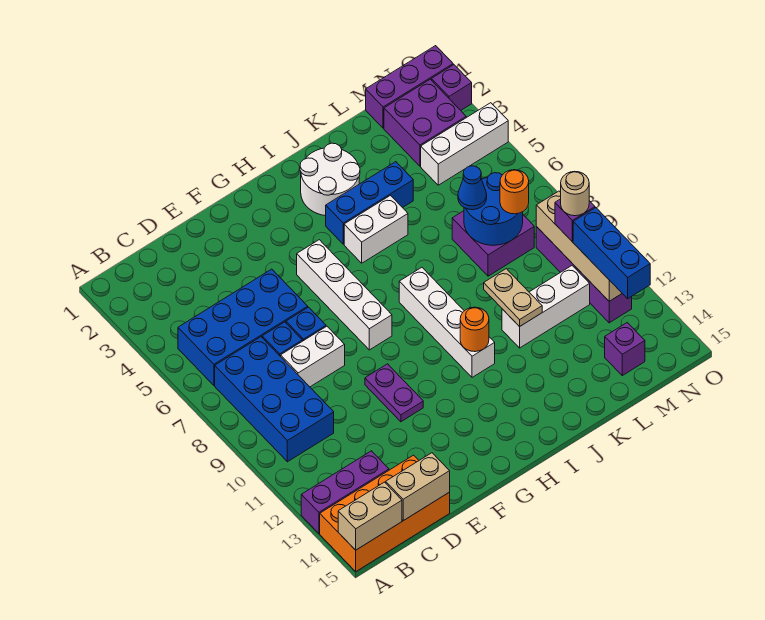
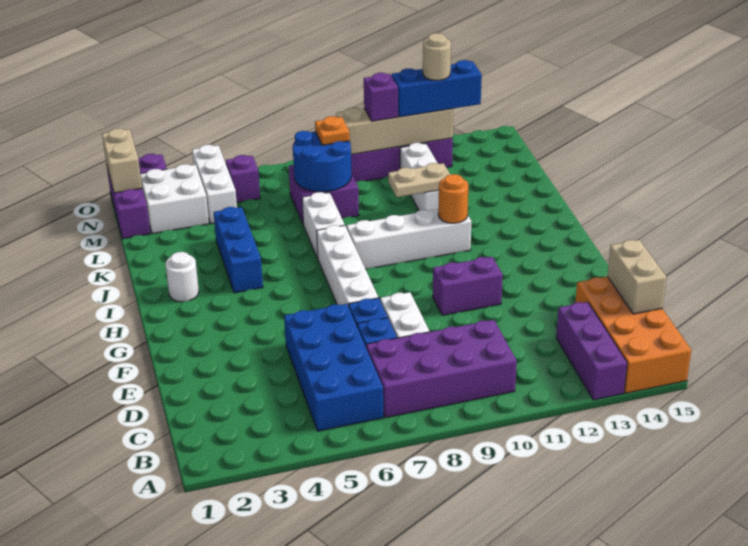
tan brick A15:B15 level 2 -> tan brick N1:O1 level 2
blue brick B7:C10 level 1 -> purple brick B7:C10 level 1
purple plate F10:F11 level 1 -> purple brick F10:F11 level 1
white brick G5:G8 level 1 -> white brick F7:I7 level 1
white round brick I2:J3 level 1 -> white round brick I2 level 1
white brick I5:J5 level 1 -> white brick J7:K7 level 1
blue cone L7 level 3 -> none
purple brick M2:N3 level 1 -> white brick M2:N3 level 1
orange round brick M8 level 3 -> orange plate M8 level 3
purple brick M14 level 1 -> purple brick N5 level 1
tan round brick N10 level 4 -> tan round brick N12 level 4

